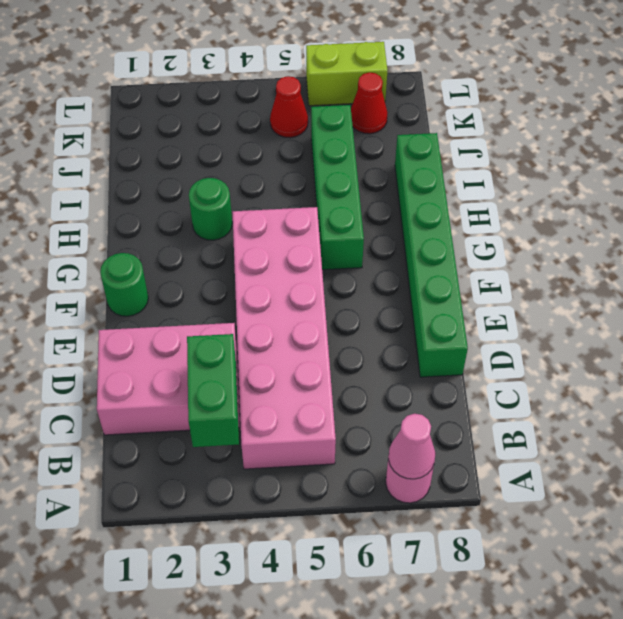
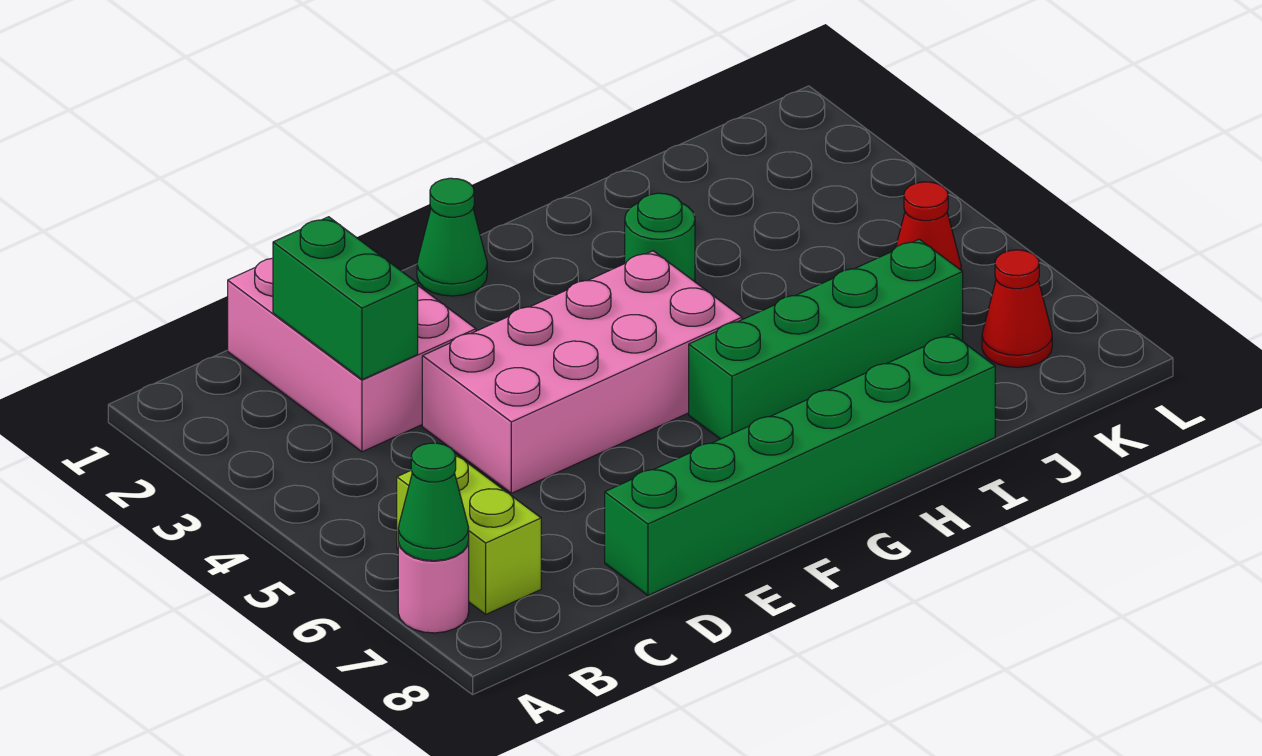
pink cone A7 level 2 -> green cone A7 level 2
green brick B3:C3 level 2 -> green brick C2:C3 level 2
pink brick B4:G5 level 1 -> pink brick D4:G5 level 1
green round brick F1 level 1 -> green cone F1 level 1
lime brick L6:L7 level 1 -> lime brick B6:B7 level 1

